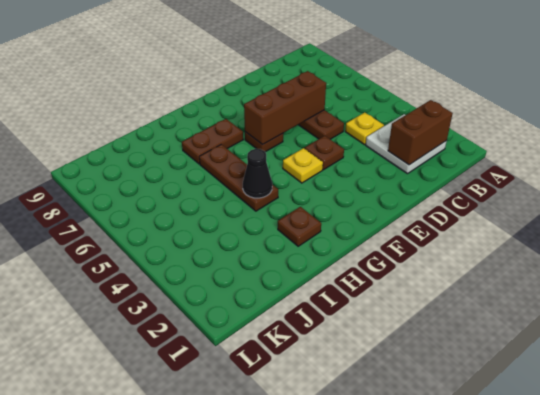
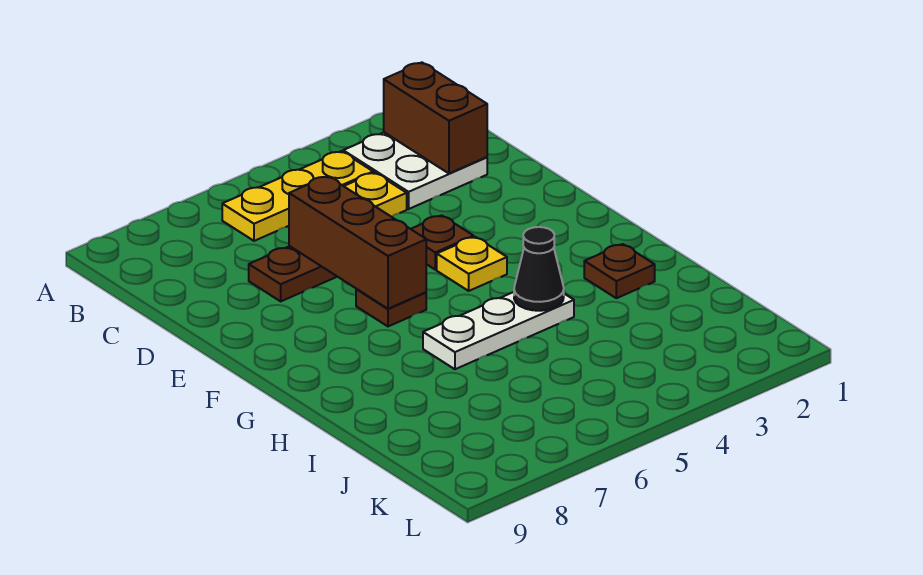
none -> yellow plate B4:B6 level 1
brown plate G7:H7 level 1 -> none
brown plate H4:H6 level 1 -> white plate H4:H6 level 1

